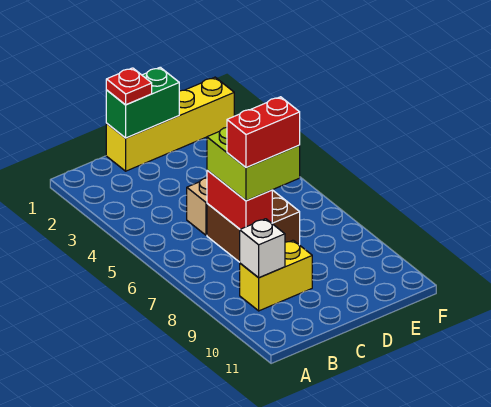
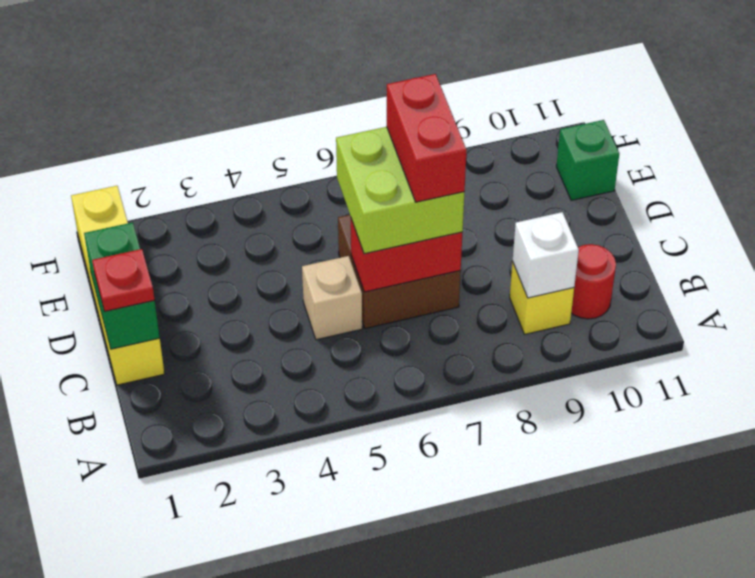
yellow brick B9:C9 level 1 -> yellow brick B9 level 1
none -> red round brick B10 level 1
none -> green brick E11 level 1

